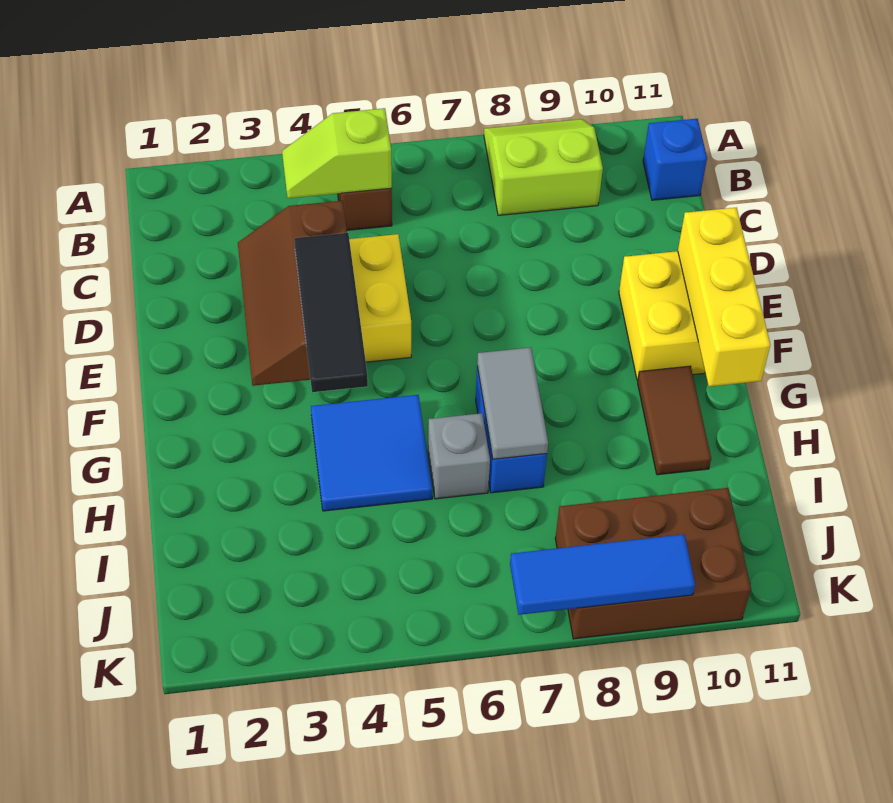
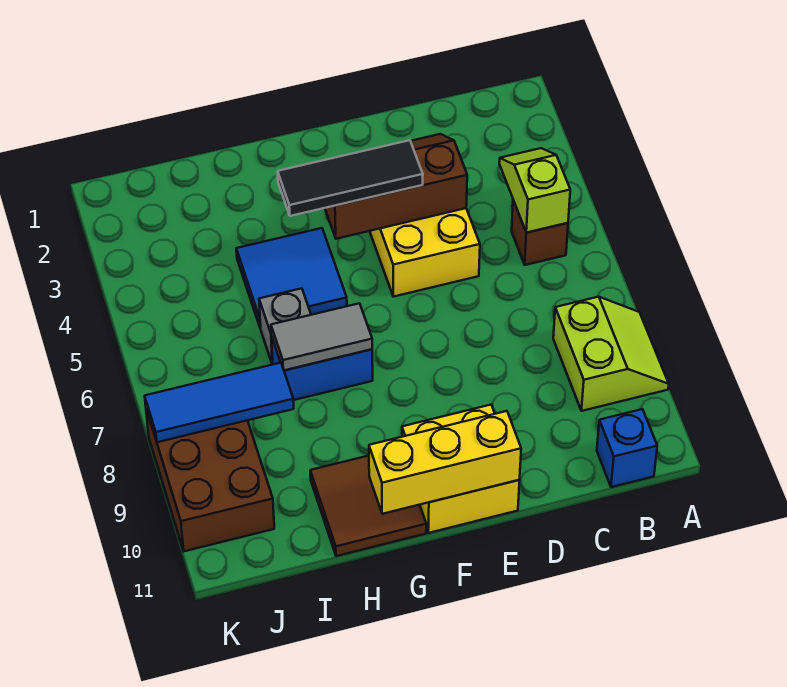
brown tile G10:H10 level 1 -> brown tile G10:H11 level 1
blue tile K7:K9 level 2 -> blue tile I8:K8 level 2

